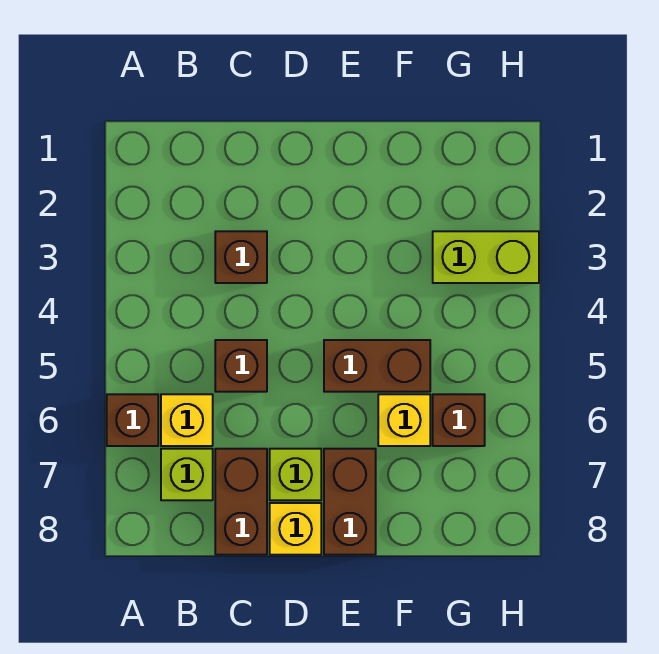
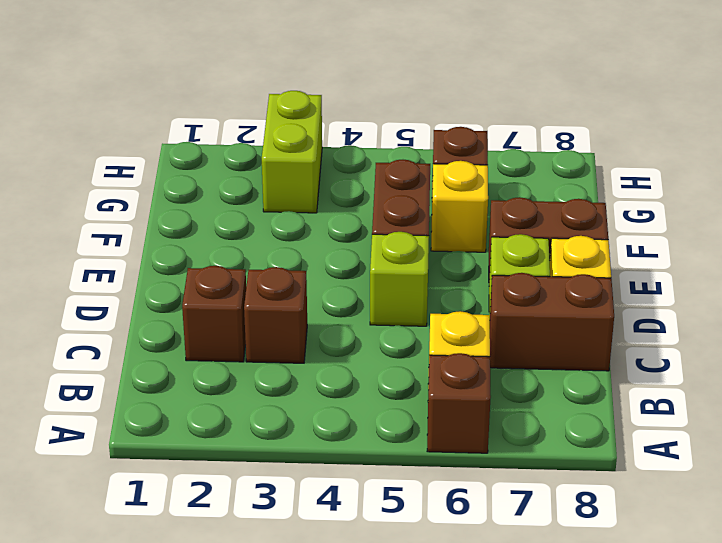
lime brick B7 level 1 -> lime brick D5 level 1
brown brick C5 level 1 -> brown brick C2 level 1

